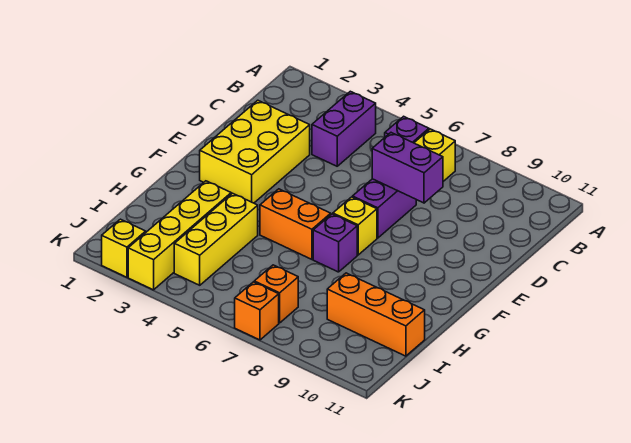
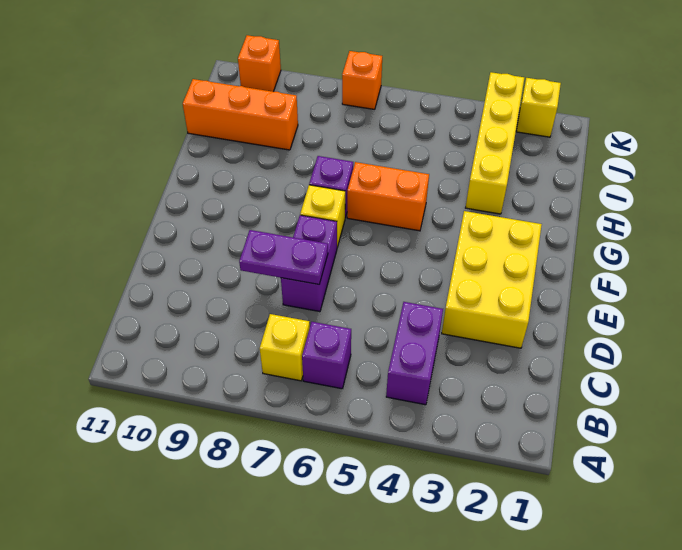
purple brick D7:D8 level 2 -> purple plate D7:D8 level 2
yellow brick H4:J4 level 1 -> none
orange brick J7 level 1 -> orange brick K10 level 1

